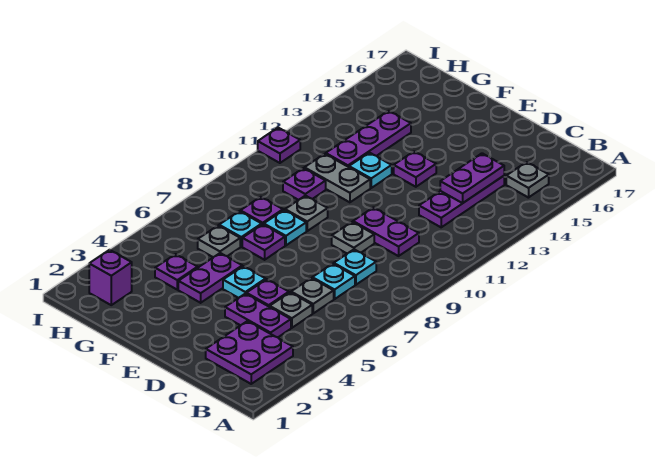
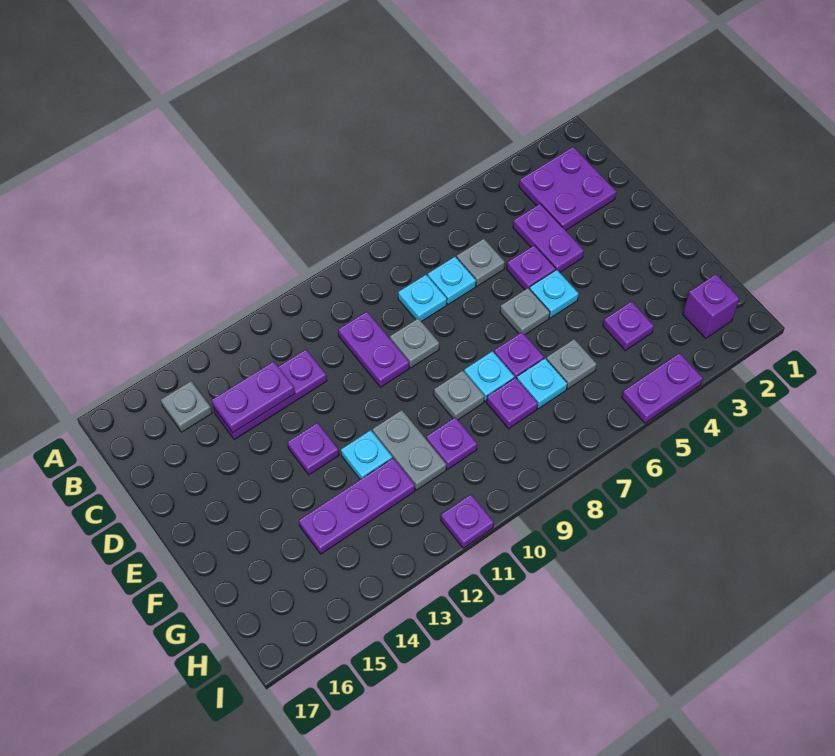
grey plate C5 level 1 -> grey plate E6 level 1
purple plate F4:F5 level 1 -> purple plate I4:I5 level 1

